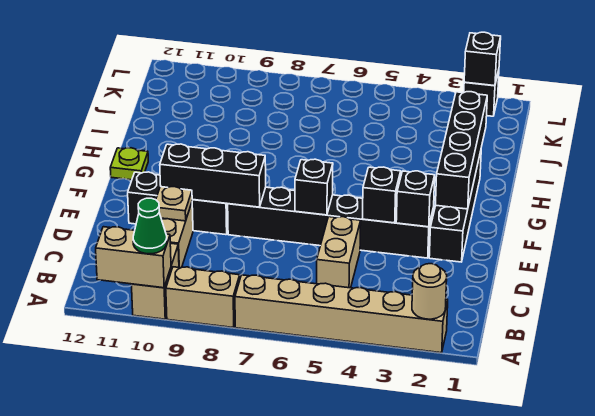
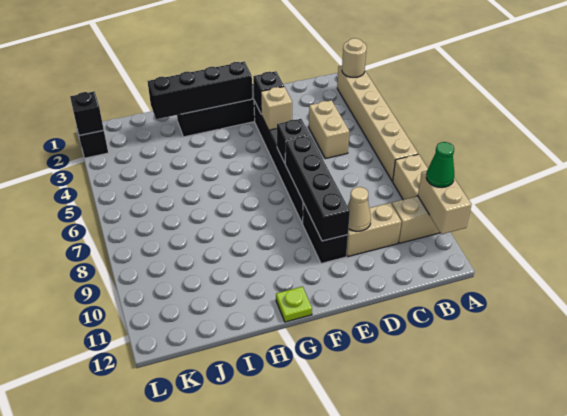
tan brick C5:D5 level 1 -> tan brick C4:C5 level 1
tan plate D10 level 2 -> tan cone D10 level 2
black brick E4 level 2 -> tan brick E4 level 2
black brick E8:E10 level 2 -> black brick E7:E10 level 2
black brick E9:E11 level 1 -> black brick E9:E10 level 1

